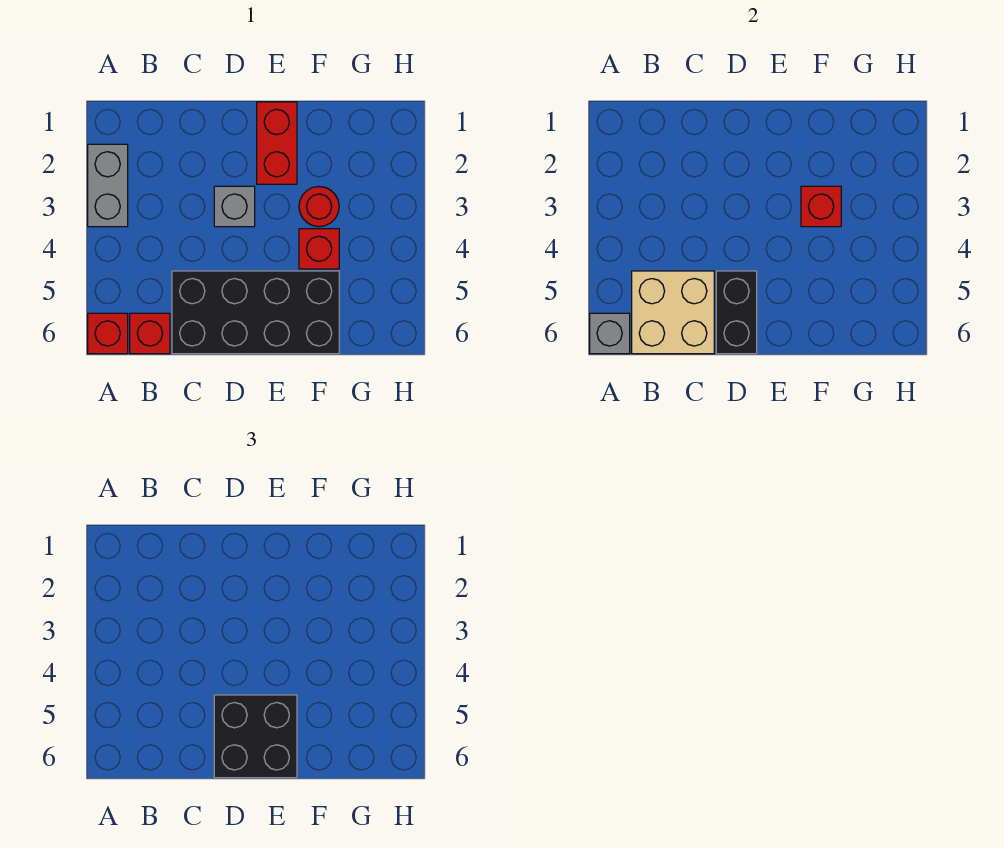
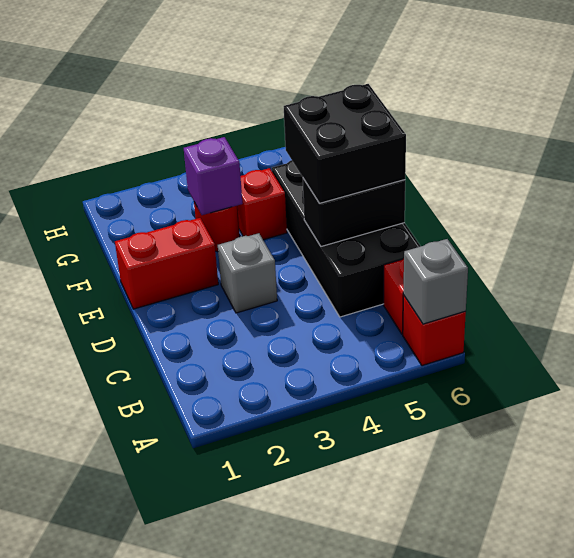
grey brick A2:A3 level 1 -> none
tan brick B5:C6 level 2 -> none
red brick F3 level 2 -> purple brick F3 level 2

